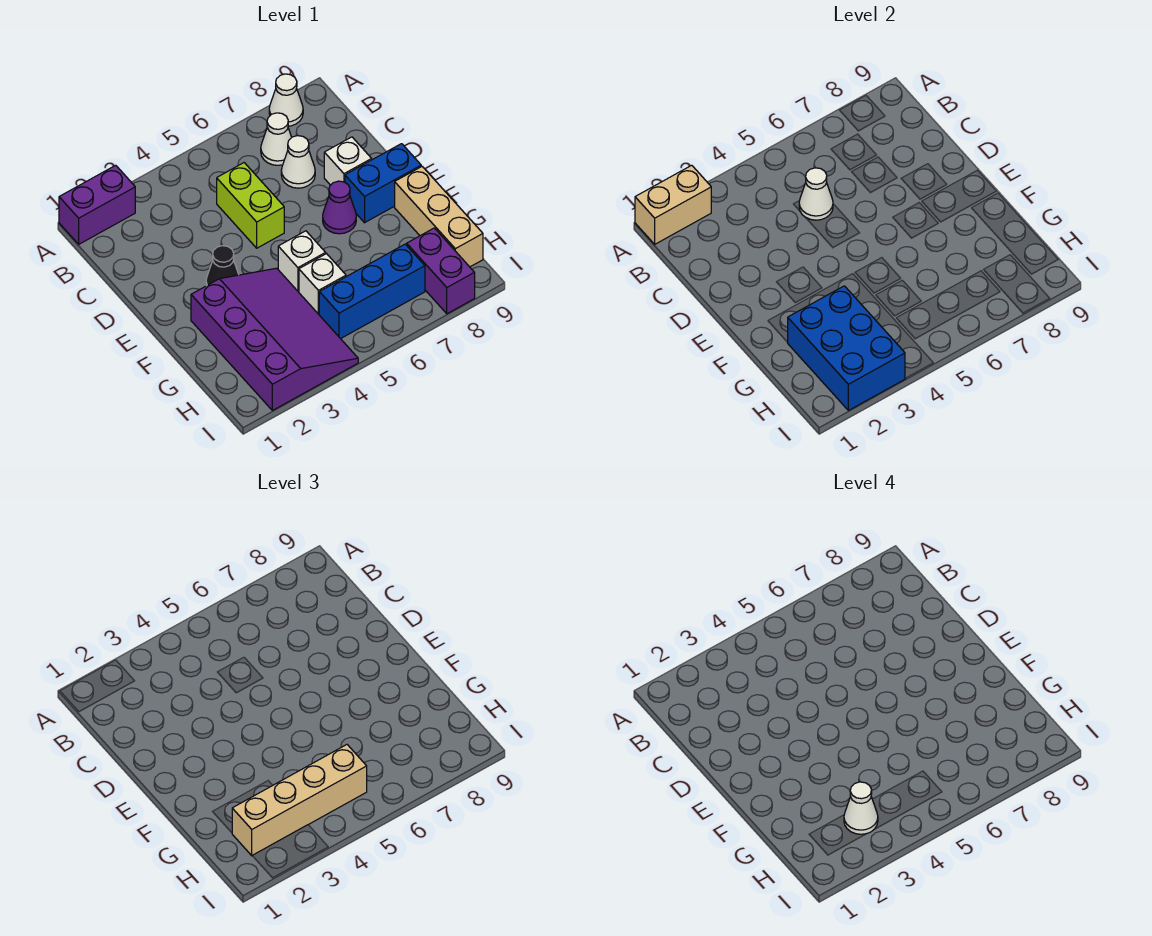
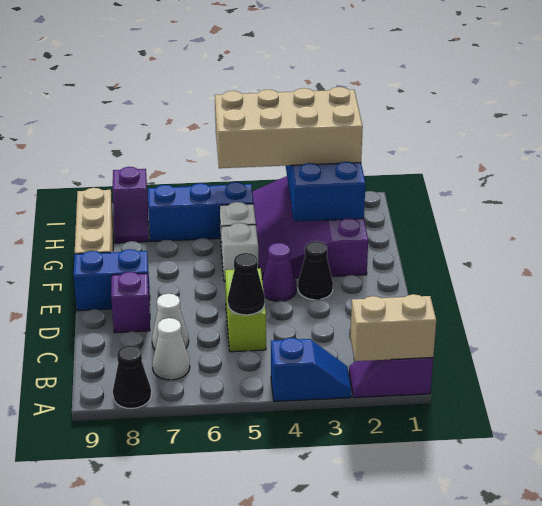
purple brick A1:A2 level 1 -> purple slope A1:A2 level 1 top 1
none -> blue slope A3:A4 level 1 top 4
white cone A8 level 1 -> black cone A8 level 1
white cone C5 level 2 -> black cone C5 level 2
white brick D8 level 1 -> purple brick D8 level 1
purple cone E7 level 1 -> purple cone E4 level 1
tan brick H2:H5 level 3 -> tan brick H2:I5 level 3
white cone H3 level 4 -> none
purple brick H8:I8 level 1 -> purple slope H8:I8 level 1 top I

